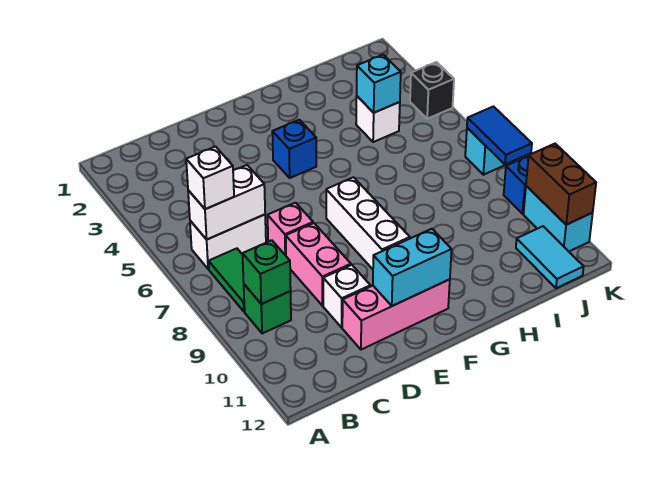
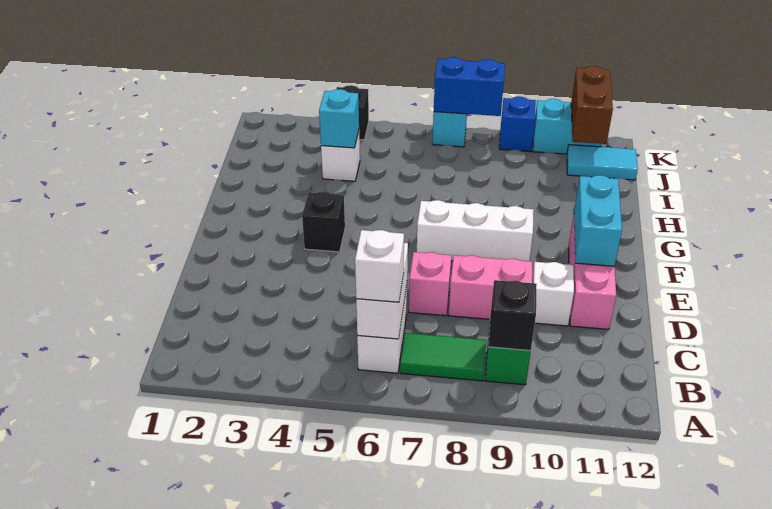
green brick B9 level 2 -> black brick B9 level 2
blue brick F4 level 1 -> black brick F4 level 1
blue tile K7:K8 level 2 -> blue brick K7:K8 level 2
brown brick K10:K11 level 2 -> brown brick J11:K11 level 2

